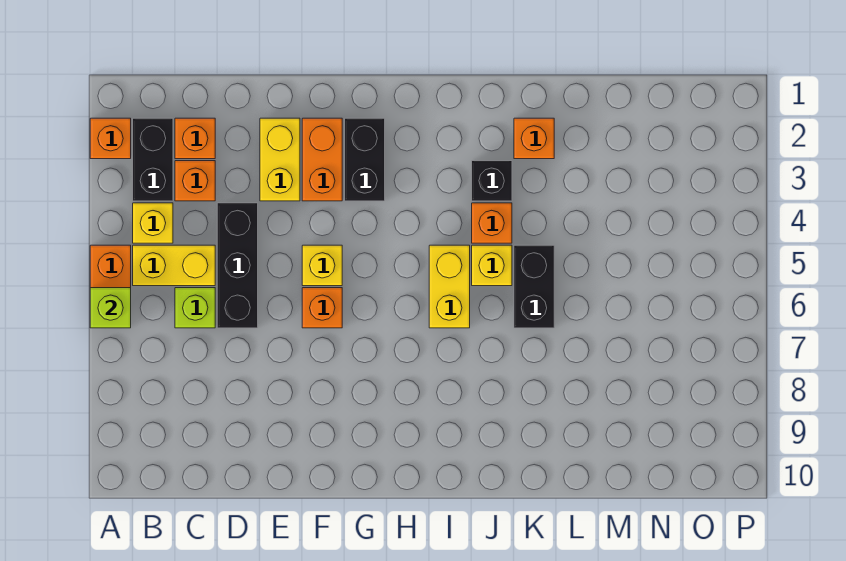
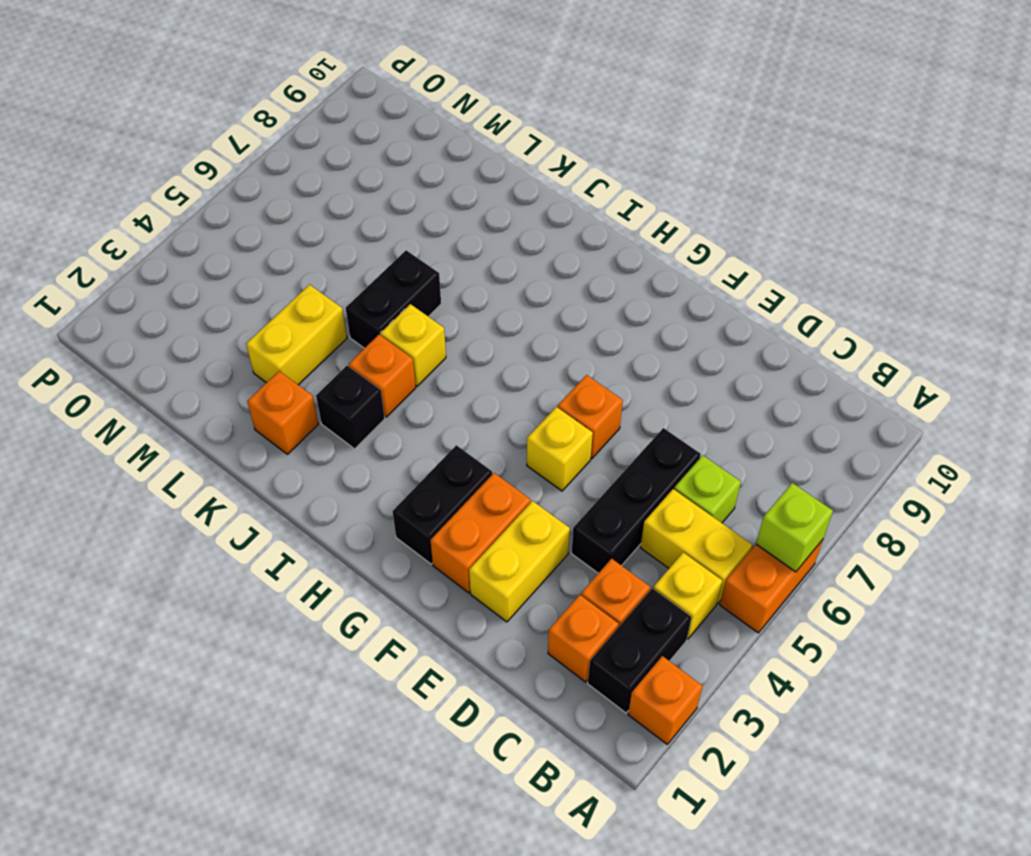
yellow brick I5:I6 level 1 -> yellow brick L3:L4 level 1

